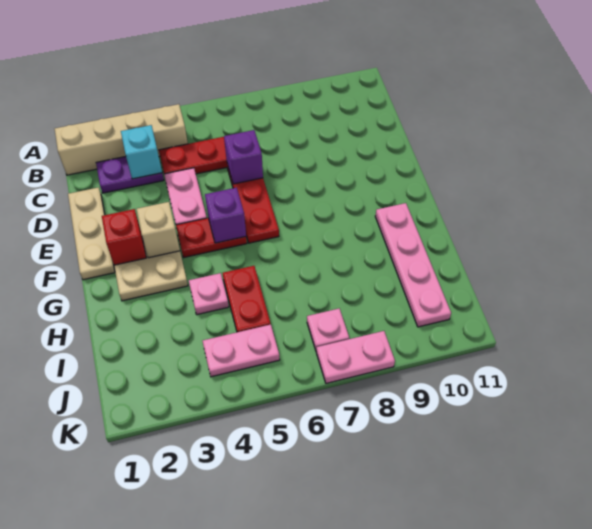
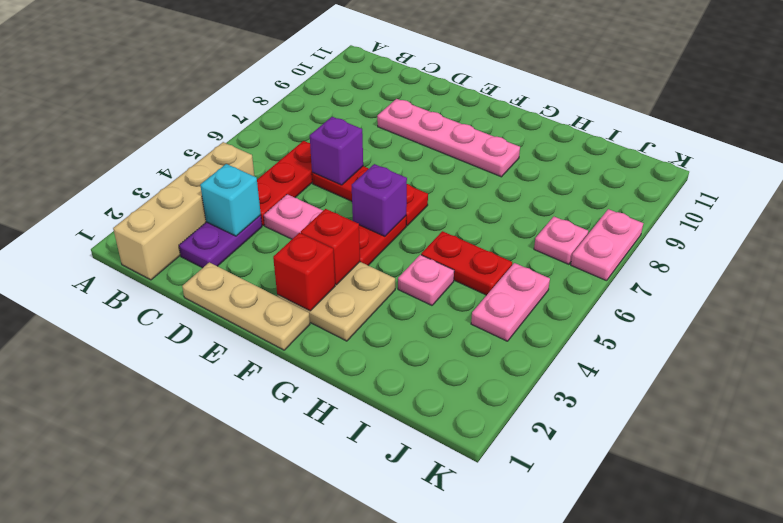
tan brick F3 level 2 -> red brick F3 level 2
pink plate G10:J10 level 1 -> pink plate D9:G9 level 1

